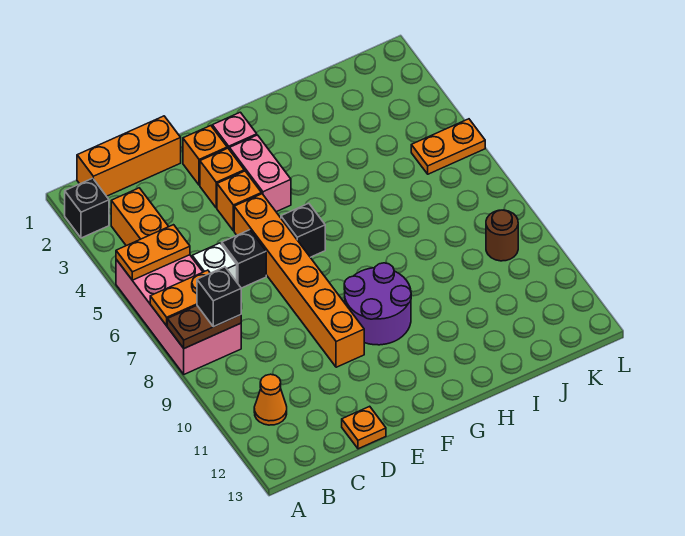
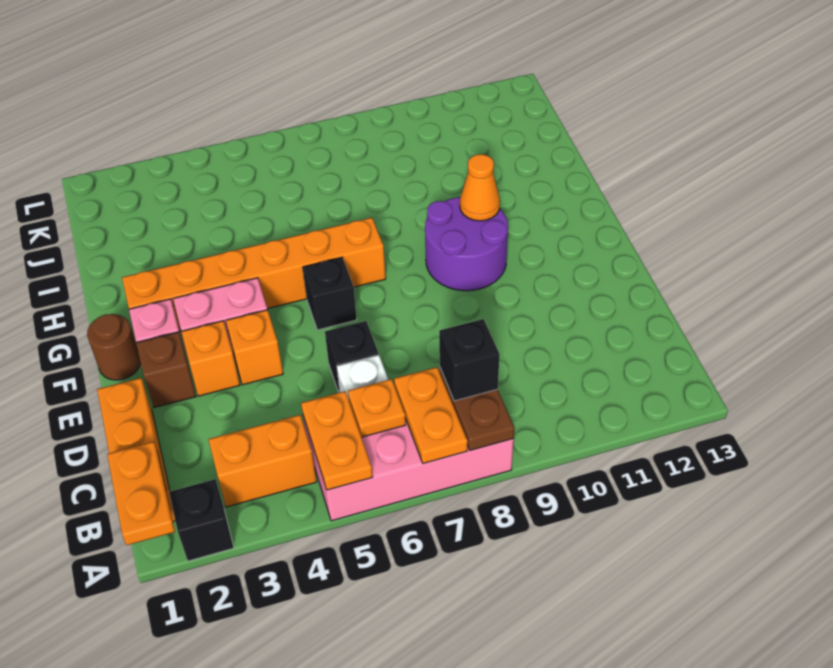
orange cone B11 level 1 -> orange cone G10 level 2
orange plate D13 level 1 -> orange plate B6 level 2
orange brick E2 level 1 -> brown brick E2 level 1
orange brick E5:E10 level 1 -> orange brick G2:G7 level 1
orange plate K5:L5 level 1 -> orange plate A1:B1 level 2
brown round brick K9 level 1 -> brown round brick F1 level 1

